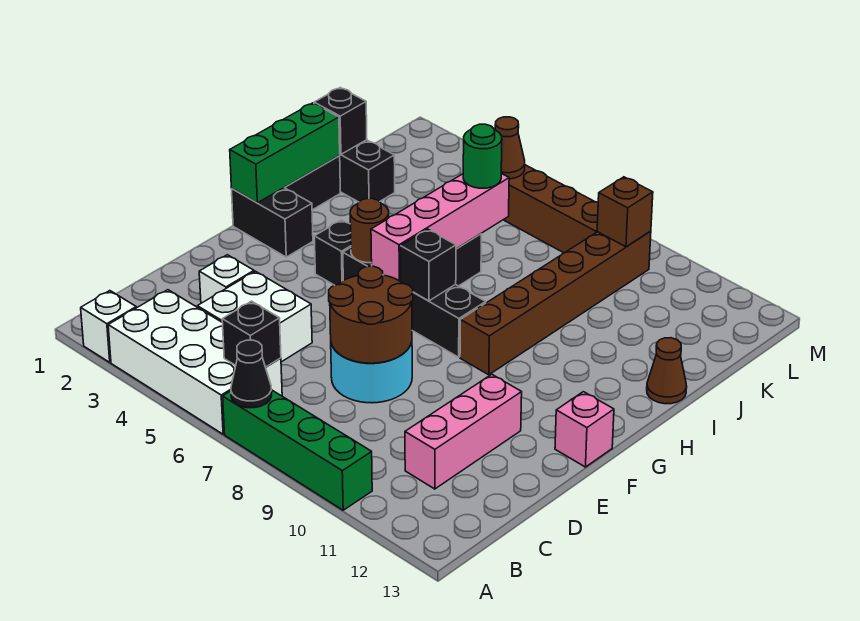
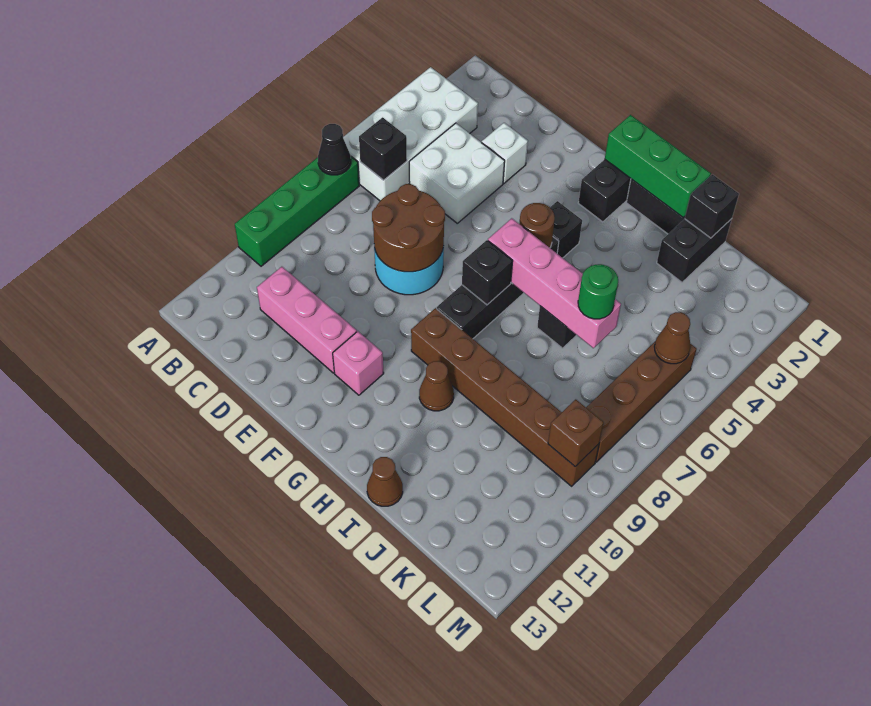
white brick A2 level 1 -> none
pink brick F13 level 1 -> pink brick F11 level 1
none -> brown cone H10 level 1

